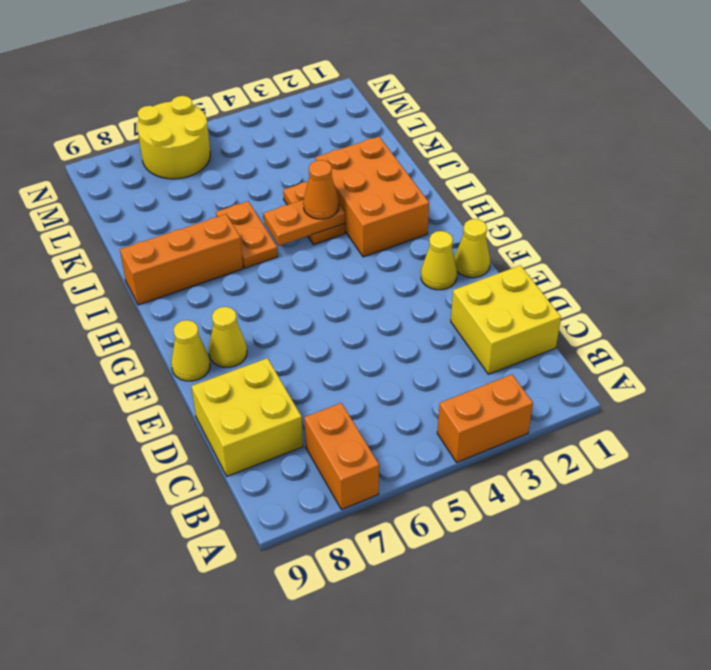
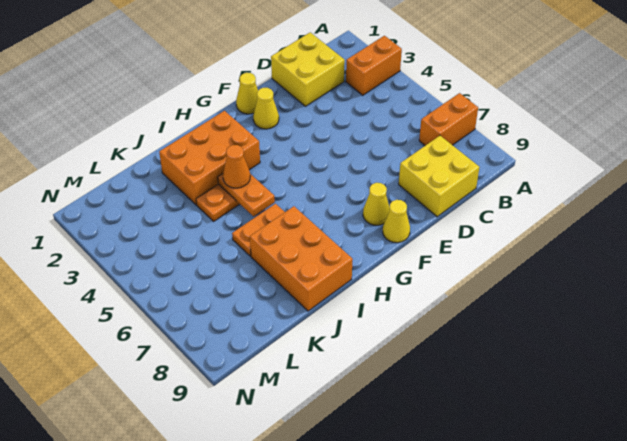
orange brick A3:A4 level 1 -> orange brick A3:B3 level 1
orange brick I7:I9 level 1 -> orange brick I7:J9 level 1
yellow round brick M6:N7 level 1 -> none

